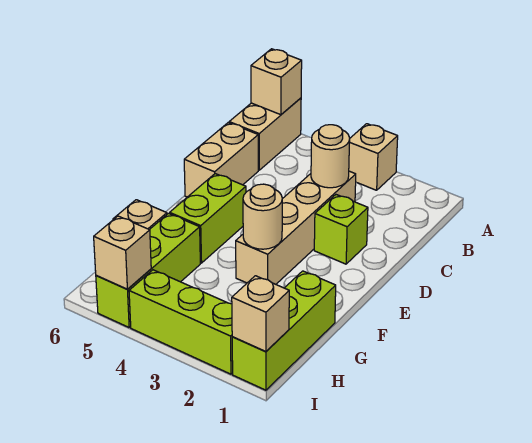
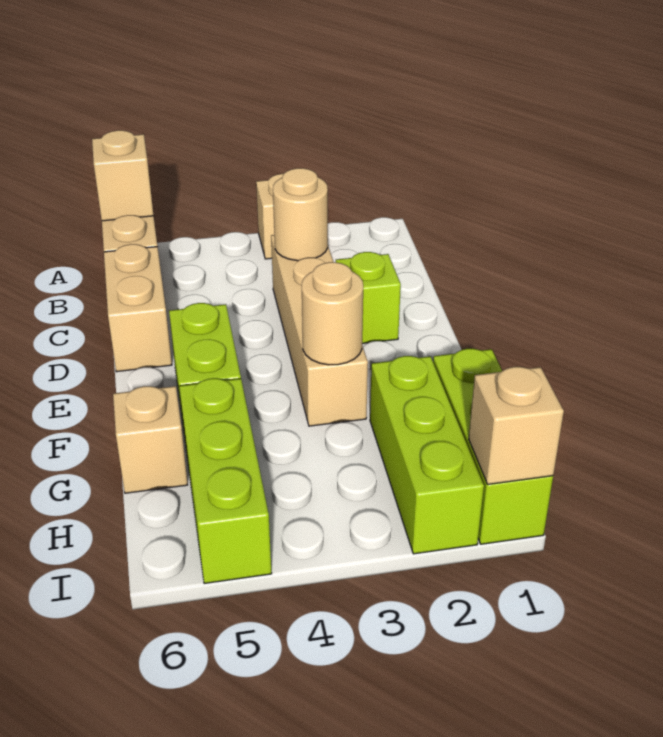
lime brick I2:I4 level 1 -> lime brick G2:I2 level 1
tan brick I5 level 2 -> none

